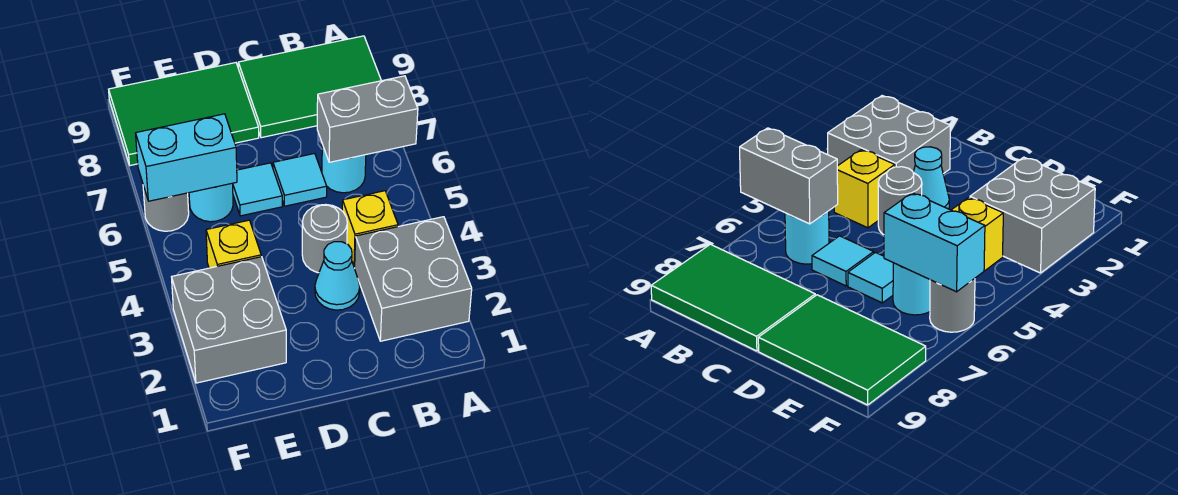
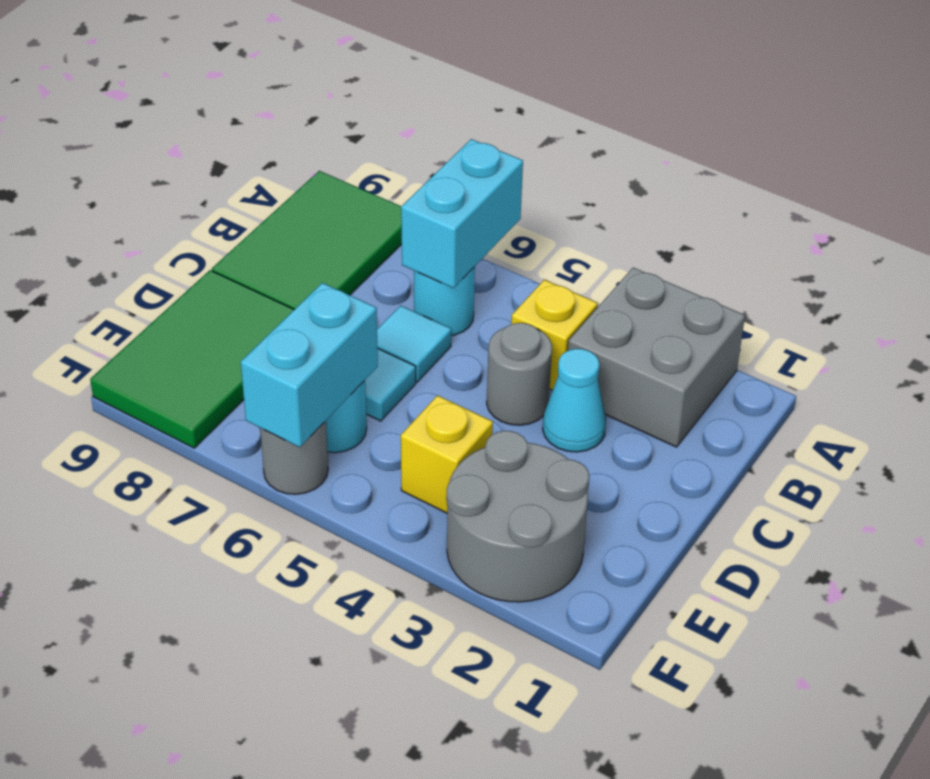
grey brick A6:B6 level 2 -> cyan brick A6:B6 level 2
grey brick E2:F3 level 1 -> grey round brick E2:F3 level 1

